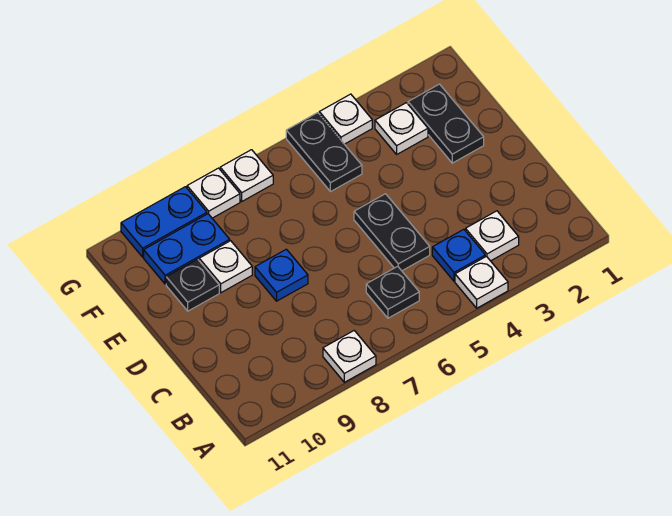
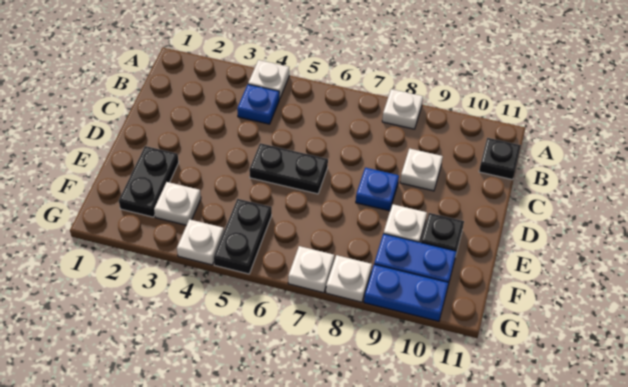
white plate B3 level 1 -> white plate C9 level 1
black plate B6 level 1 -> black plate B11 level 1
black plate C5:D5 level 1 -> black plate D5:D6 level 1

